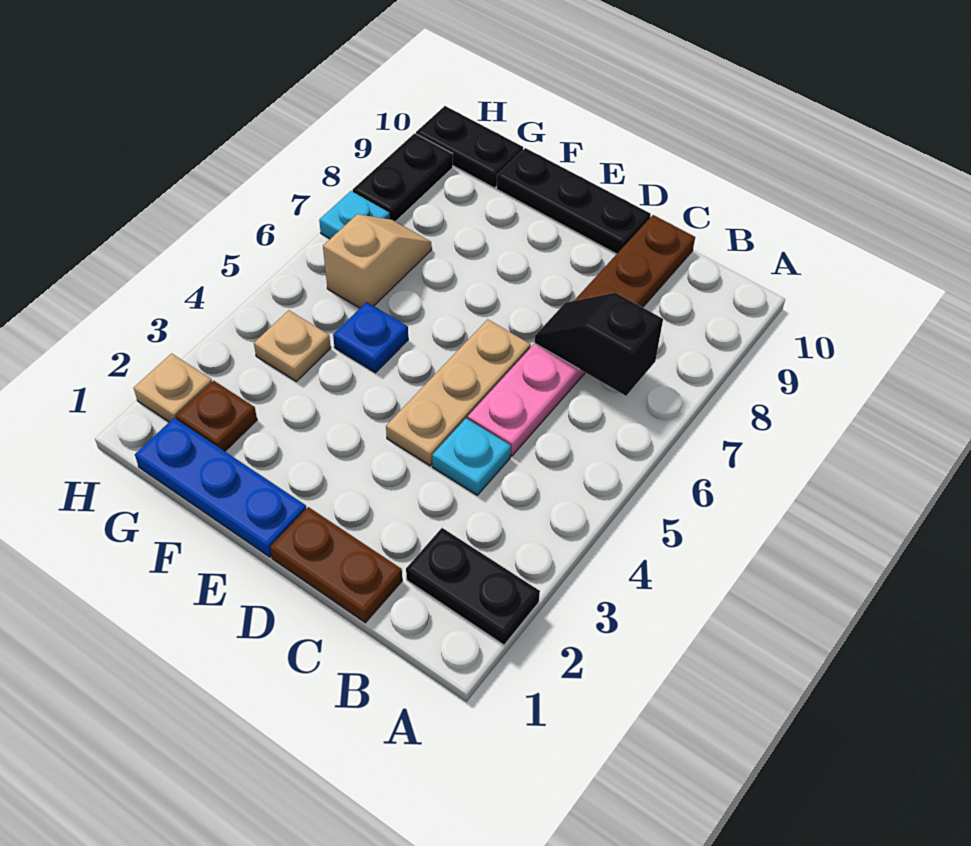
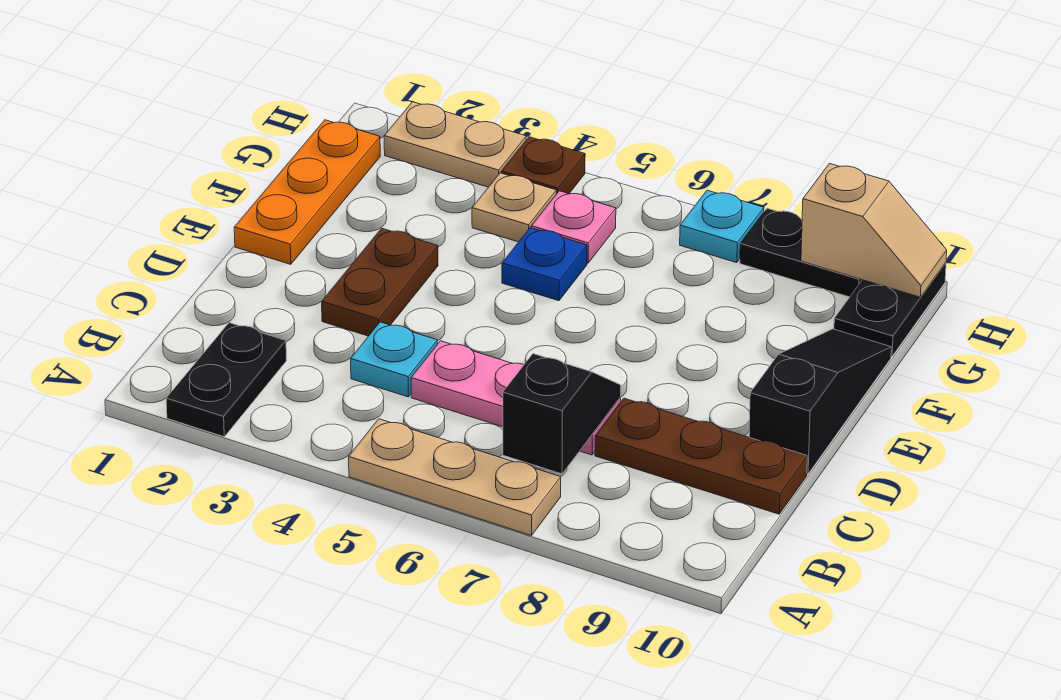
brown plate C1:D1 level 1 -> brown plate D3:E3 level 1
tan plate D4:D6 level 1 -> tan plate A5:A7 level 1
black plate D10:F10 level 1 -> black slope D10:F10 level 1 top D
blue plate E1:G1 level 1 -> orange plate E1:G1 level 1
brown plate G2 level 1 -> brown plate H4 level 1
none -> pink plate G5 level 1
tan slope G6:G7 level 1 top 6 -> tan slope H9:H10 level 2 top 9
tan plate H2 level 1 -> tan plate H2:H3 level 1

